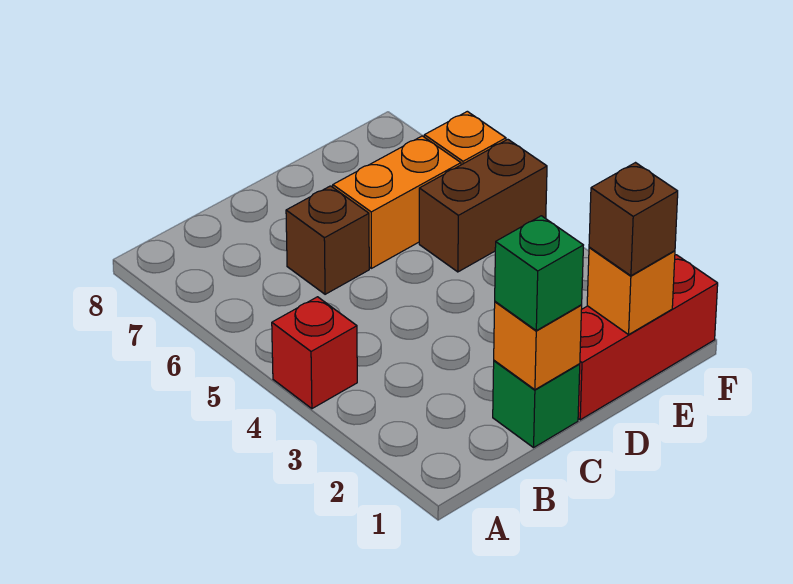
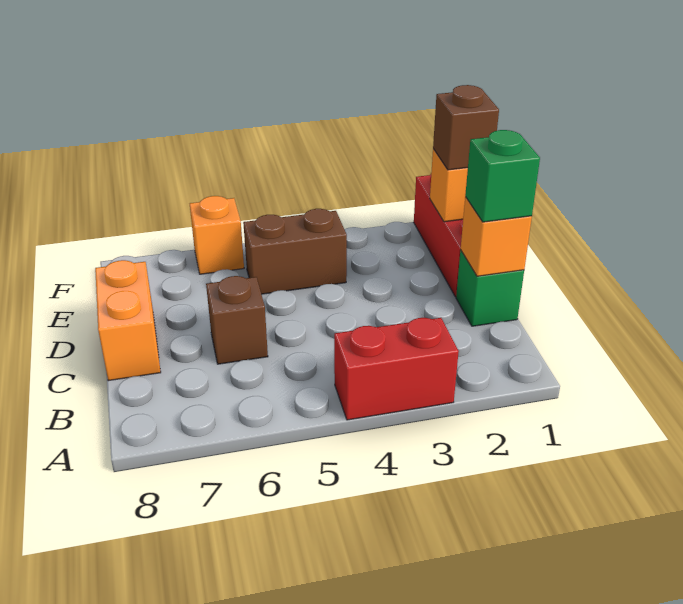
red brick A4 level 1 -> red brick A3:A4 level 1
orange brick D6:E6 level 1 -> orange brick C8:D8 level 1
brown brick E5:F5 level 1 -> brown brick E4:E5 level 1

